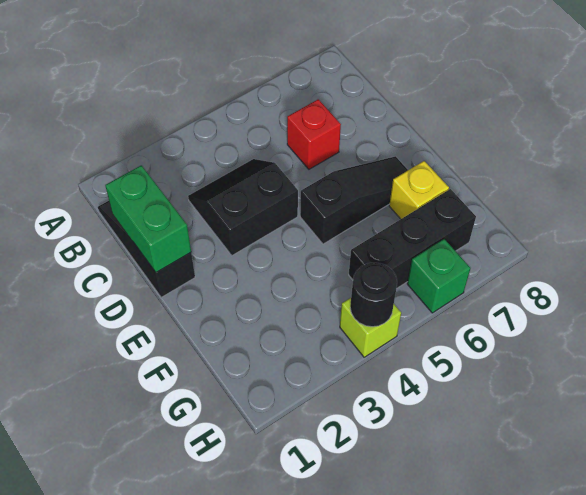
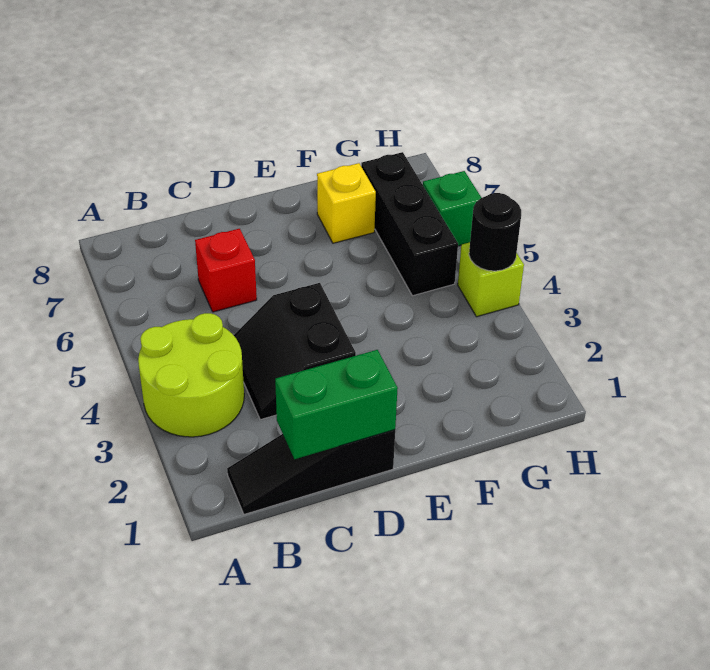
none -> lime round brick A3:B4 level 1
black slope E5:E7 level 1 top 5 -> none

